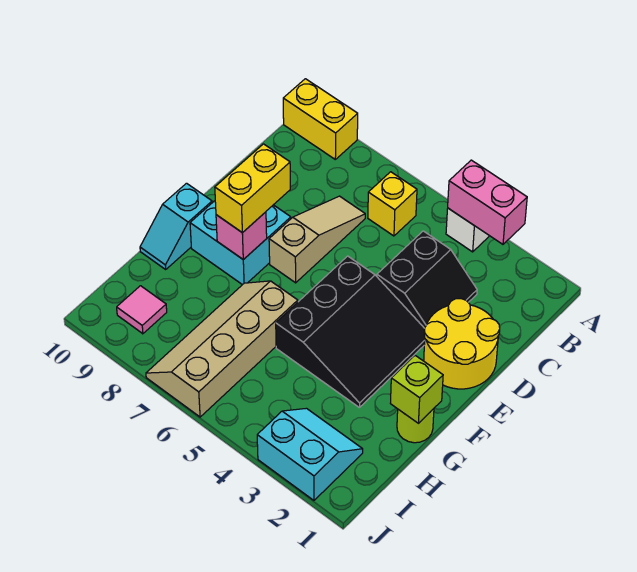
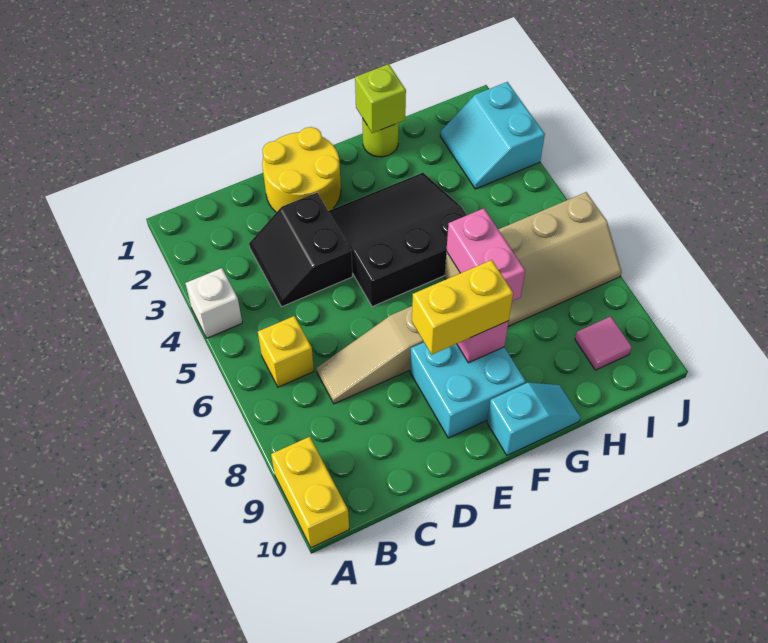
pink brick A3:A4 level 2 -> pink brick G6:G7 level 2
black slope C3:D4 level 1 top 4 -> black slope C3:D4 level 1 top D

